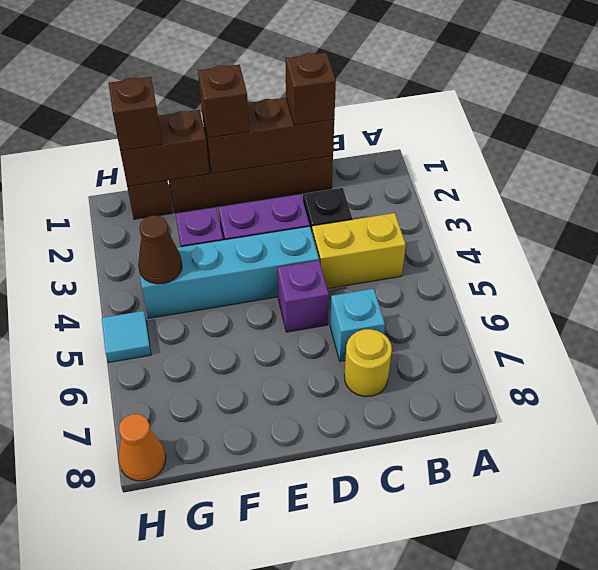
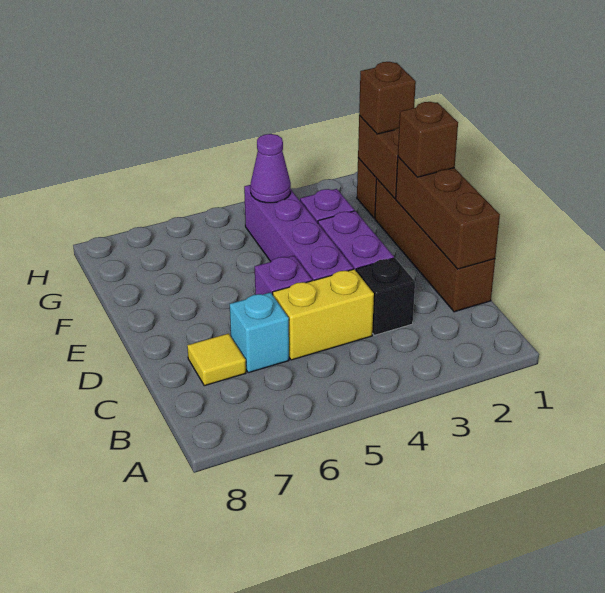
yellow brick B4:C4 level 1 -> yellow brick C4:C5 level 1
brown brick C1 level 3 -> none
yellow round brick C7 level 1 -> yellow tile C7 level 1
cyan brick D4:G4 level 1 -> purple brick D4:G4 level 1
brown cone G4 level 2 -> purple cone G4 level 2
cyan tile H5 level 1 -> none
orange cone H8 level 1 -> none

